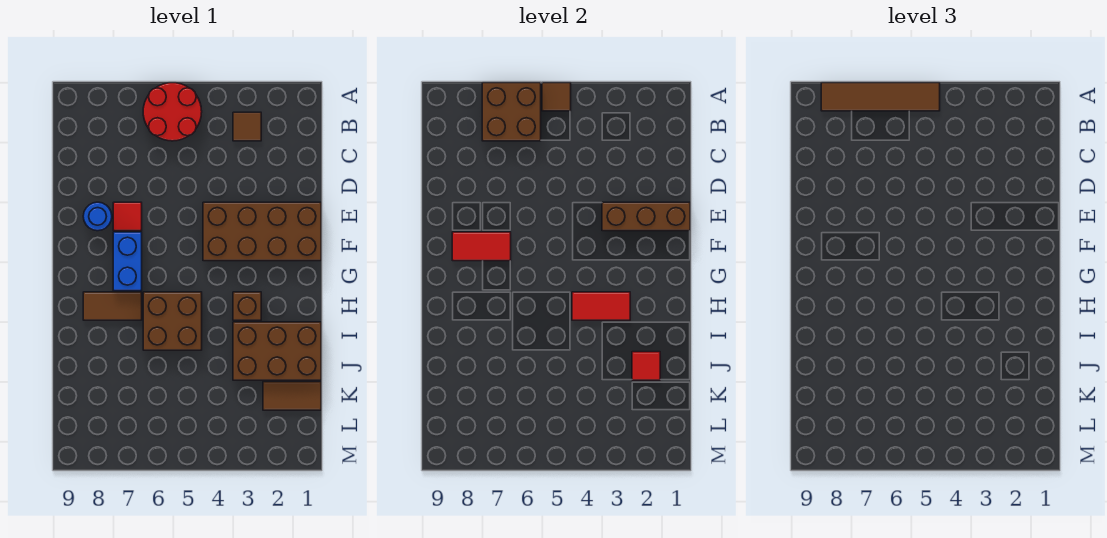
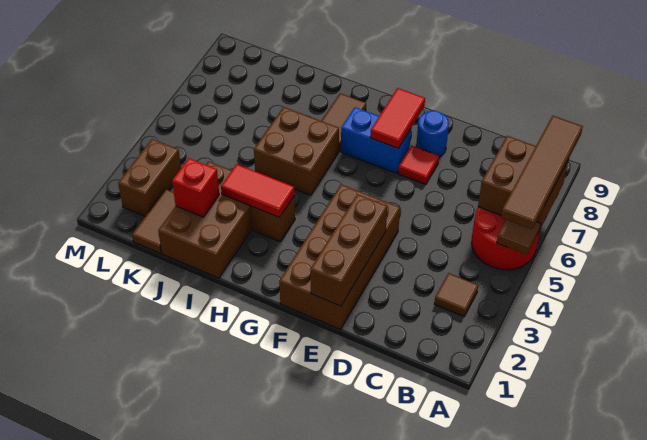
red tile H3:H4 level 2 -> red tile H3:I3 level 2
red tile J2 level 2 -> red brick J2 level 2
none -> brown brick L2:L3 level 1

